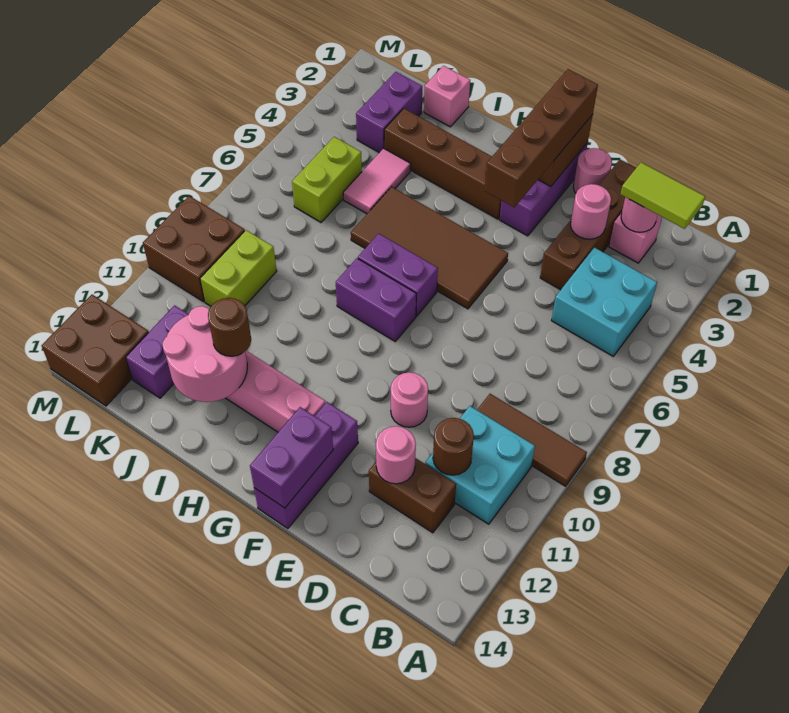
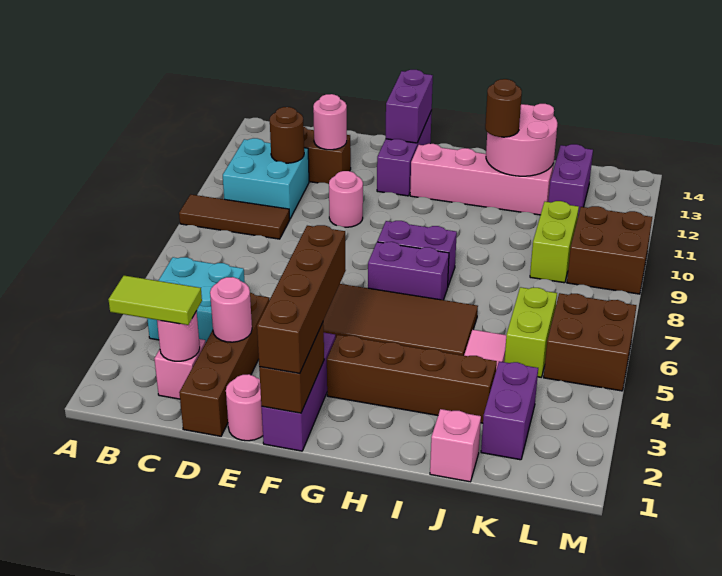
brown brick L13:M14 level 1 -> brown brick L5:M6 level 1

